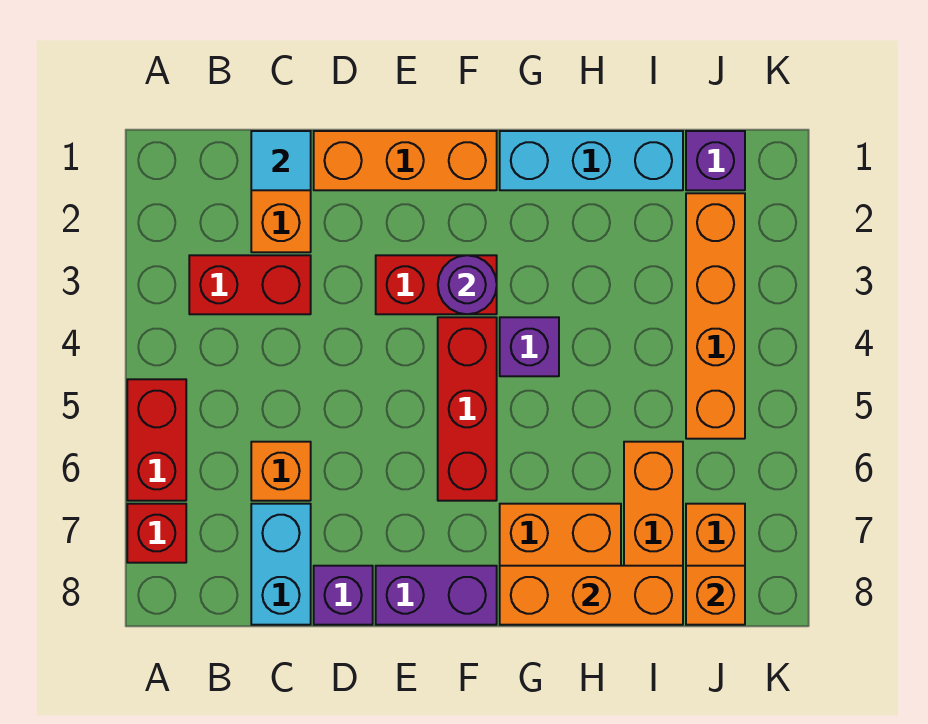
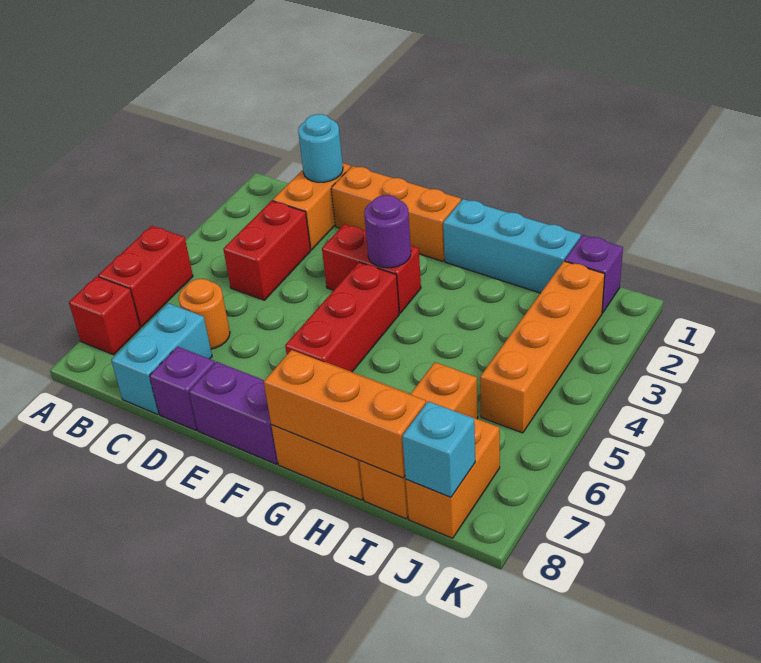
red brick B3:C3 level 1 -> red brick C3:C4 level 1
cyan tile C1 level 2 -> cyan round brick C1 level 2
orange brick C6 level 1 -> orange round brick C6 level 1
purple brick G4 level 1 -> none
orange brick J8 level 2 -> cyan brick J8 level 2

